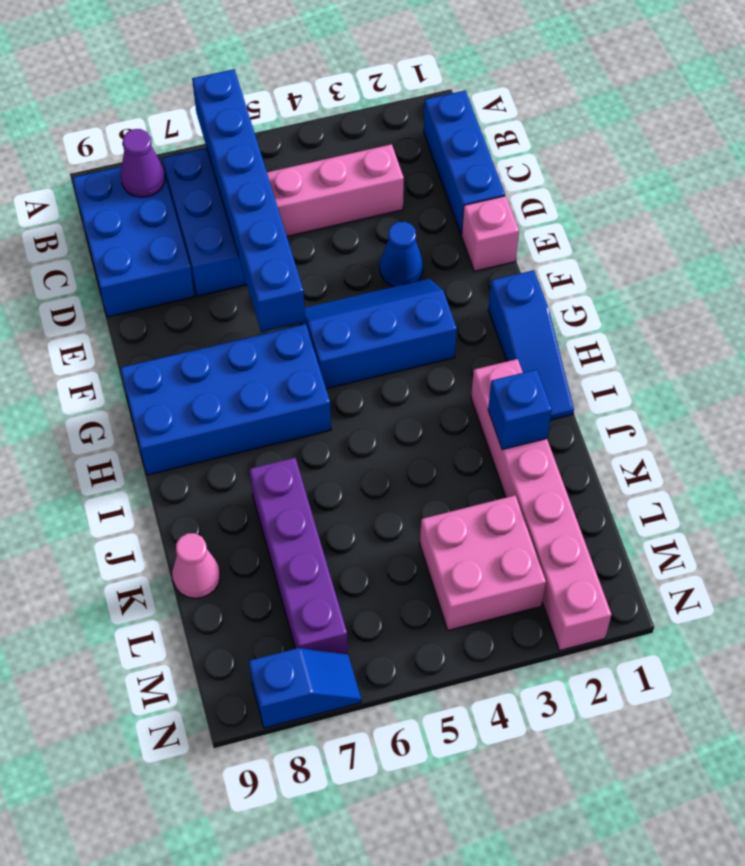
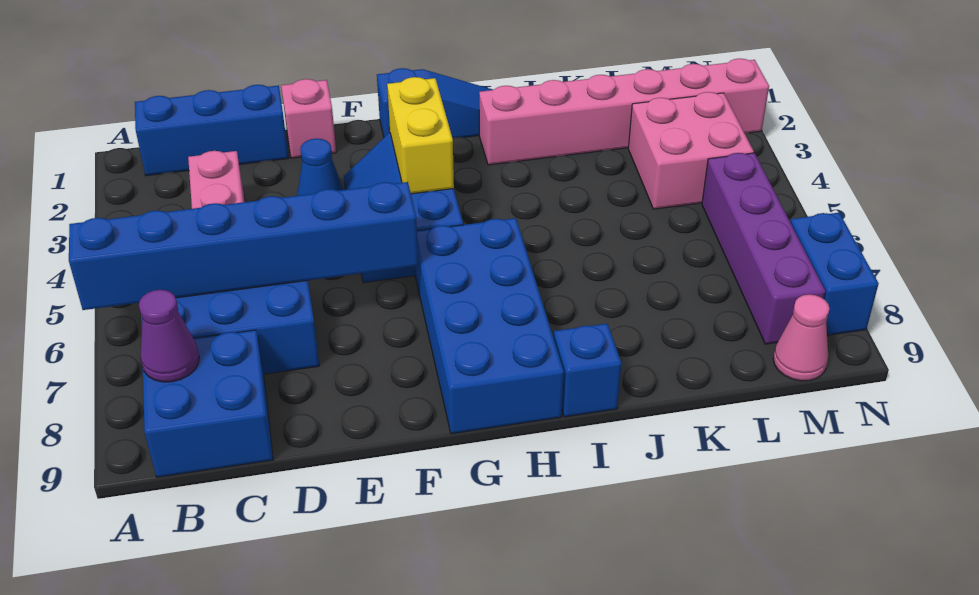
blue brick B8:D9 level 1 -> blue brick B8:C9 level 1
none -> yellow brick G3:G4 level 2
blue brick J2 level 2 -> blue brick I9 level 1
purple brick J7:M7 level 1 -> purple brick M5:M8 level 1
pink cone K9 level 1 -> pink cone M9 level 1
blue slope N7:N8 level 1 top 8 -> blue brick N7:N8 level 1

